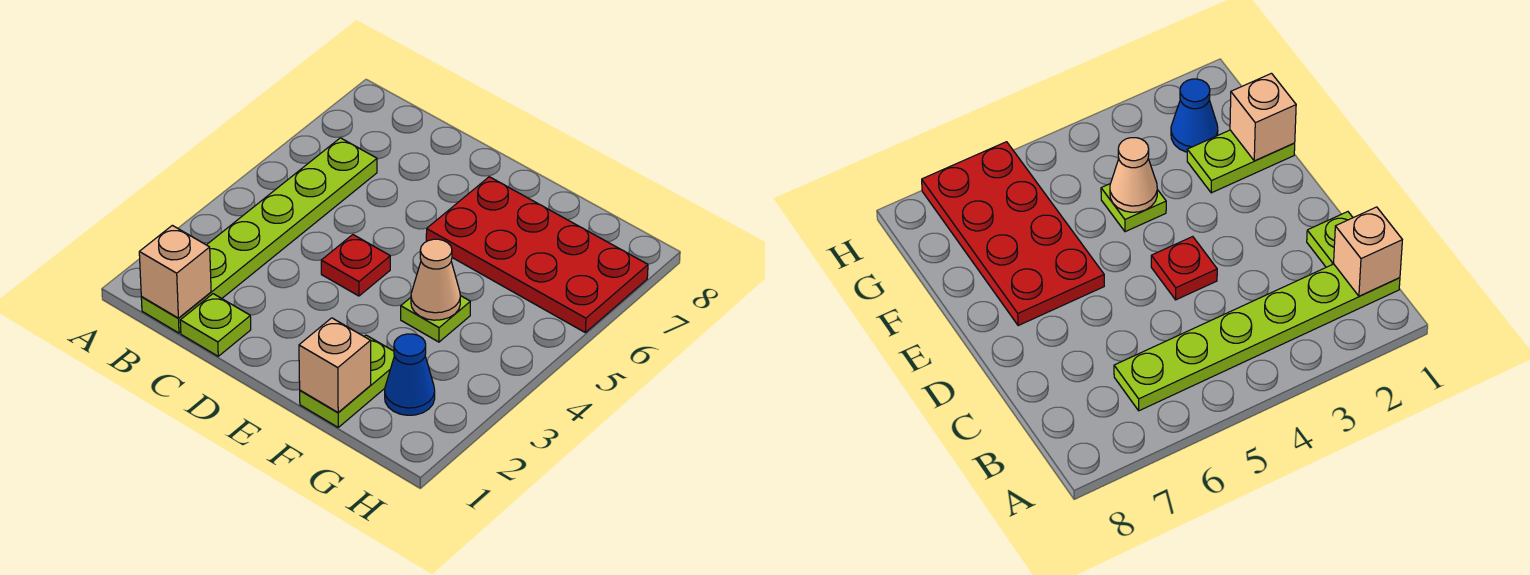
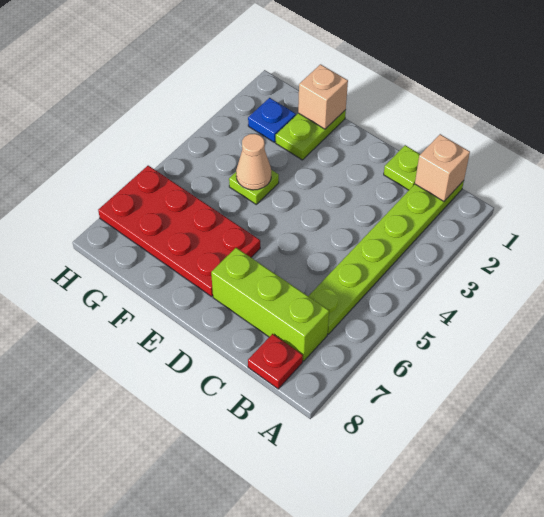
none -> lime brick B7:D7 level 1
red plate D4 level 1 -> red plate B8 level 1
blue cone G2 level 1 -> blue plate G2 level 1

